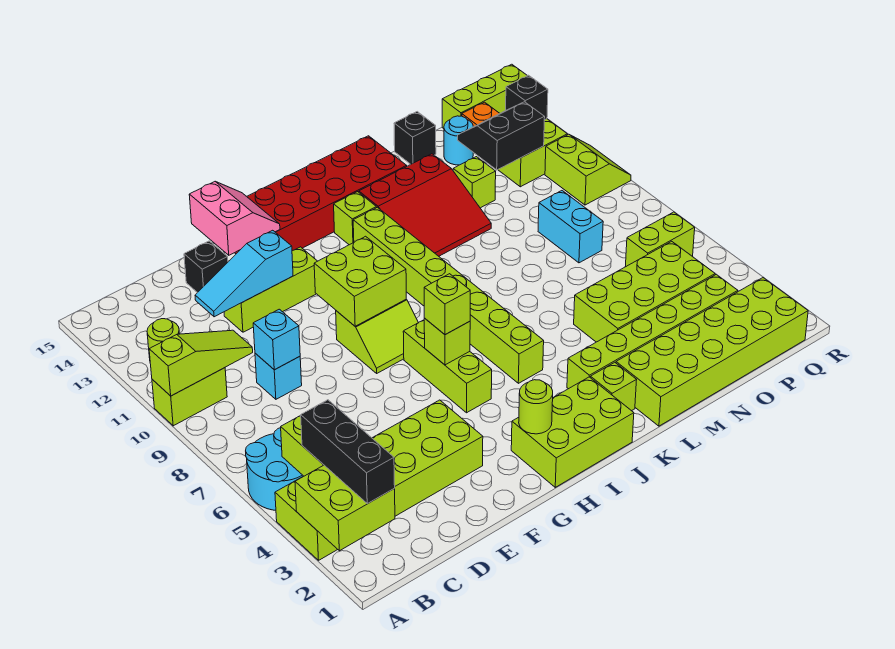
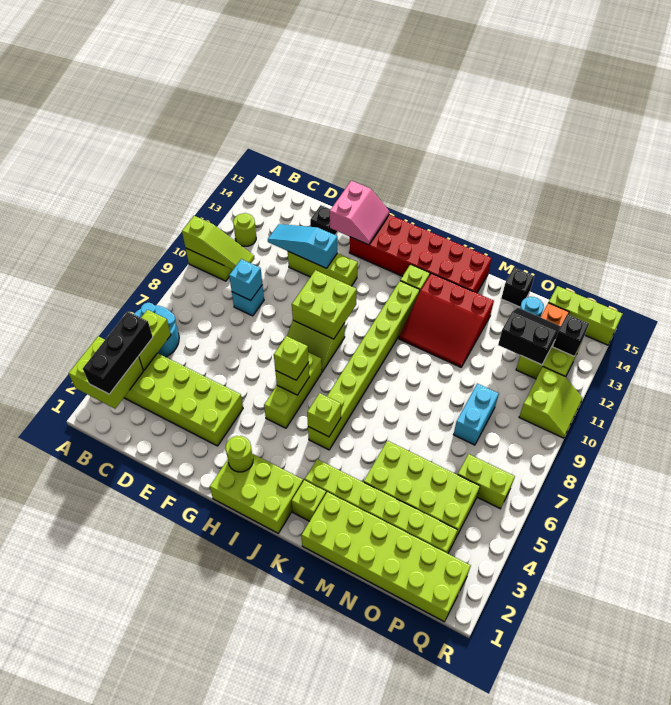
lime brick N12 level 1 -> lime brick J5 level 2

